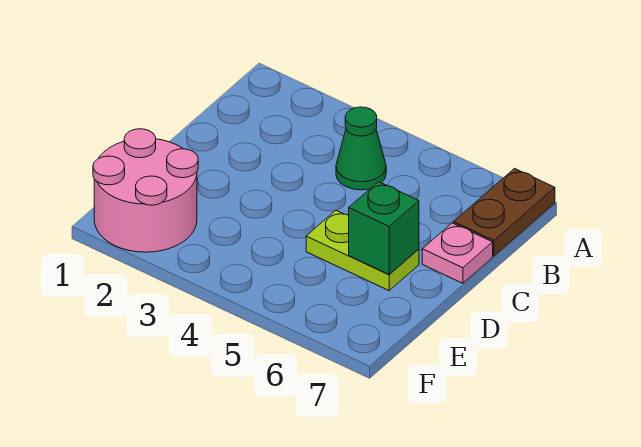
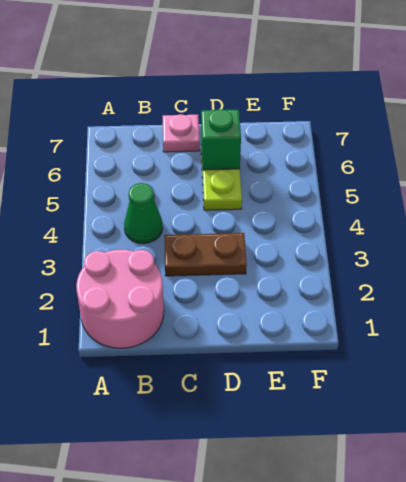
brown plate A7:B7 level 1 -> brown plate C3:D3 level 1
pink round brick E1:F2 level 1 -> pink round brick A1:B2 level 1

